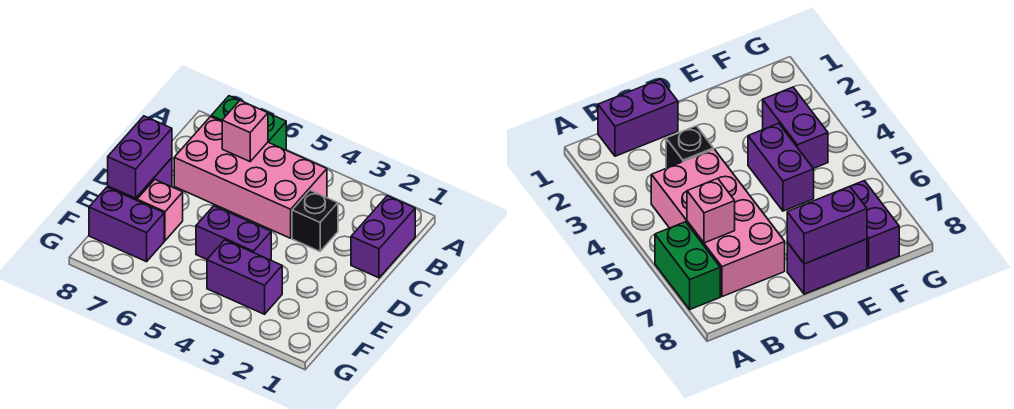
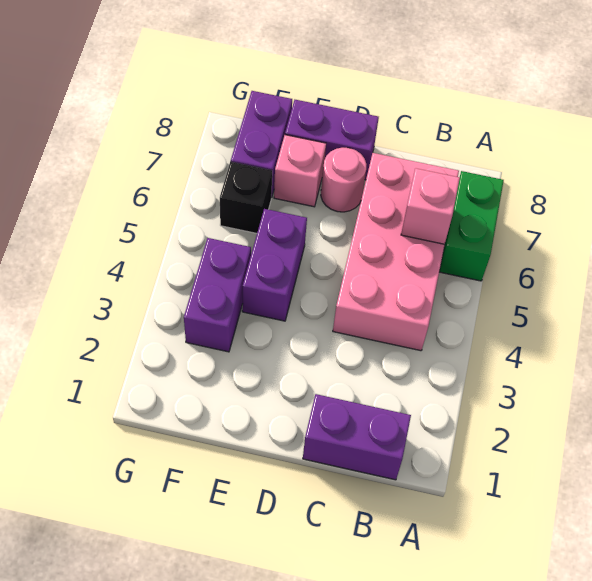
black brick C3 level 1 -> black brick F6 level 1
none -> pink round brick D7 level 1
purple brick D8:E8 level 2 -> none

